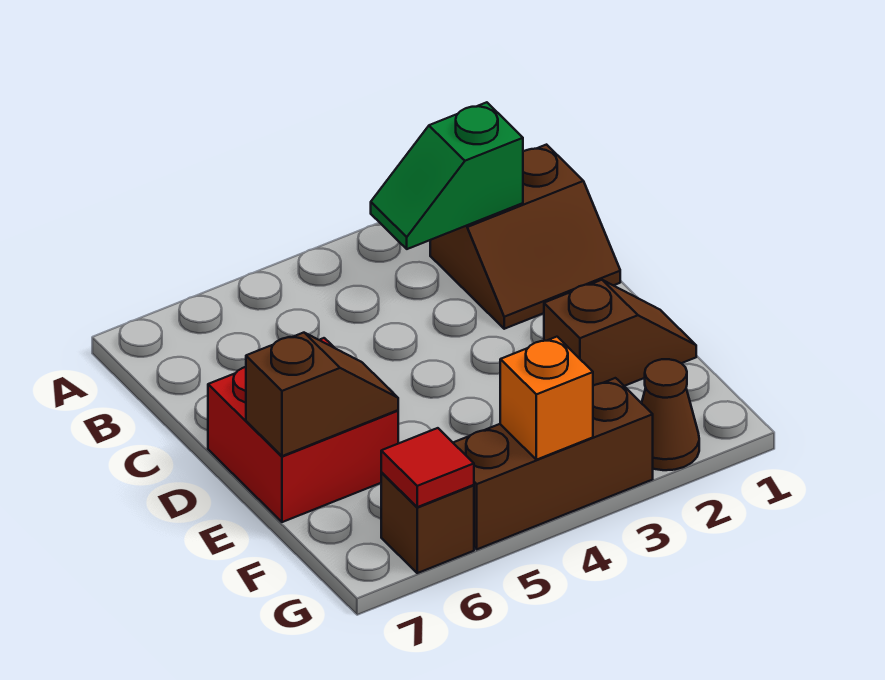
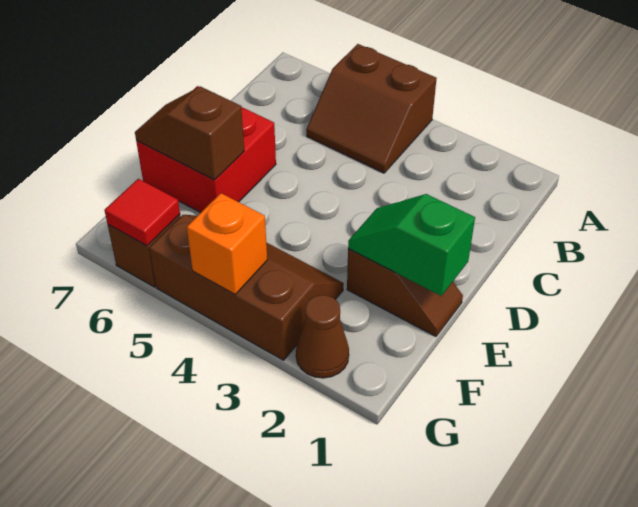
brown slope B1:C2 level 1 top B -> brown slope A4:B5 level 1 top A
green slope B2:B3 level 2 top 2 -> green slope E1:E2 level 2 top 1
brown slope E6:E7 level 2 top 7 -> brown slope E6:E7 level 2 top 6

